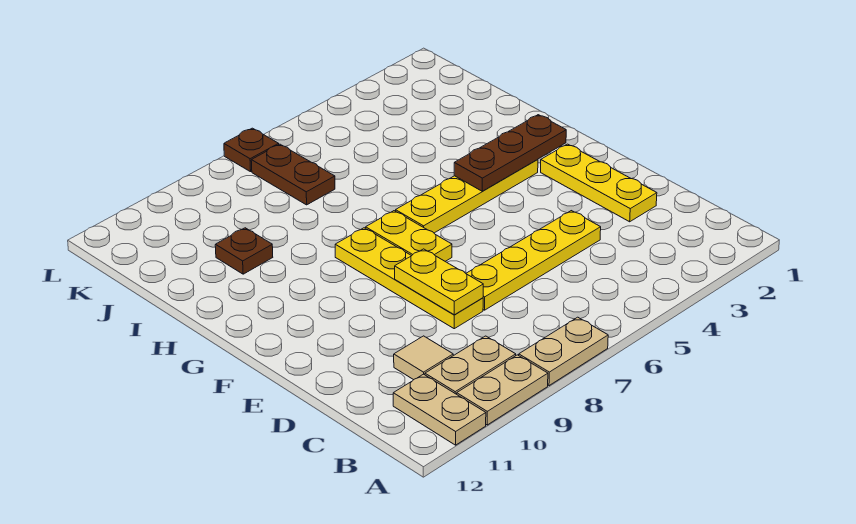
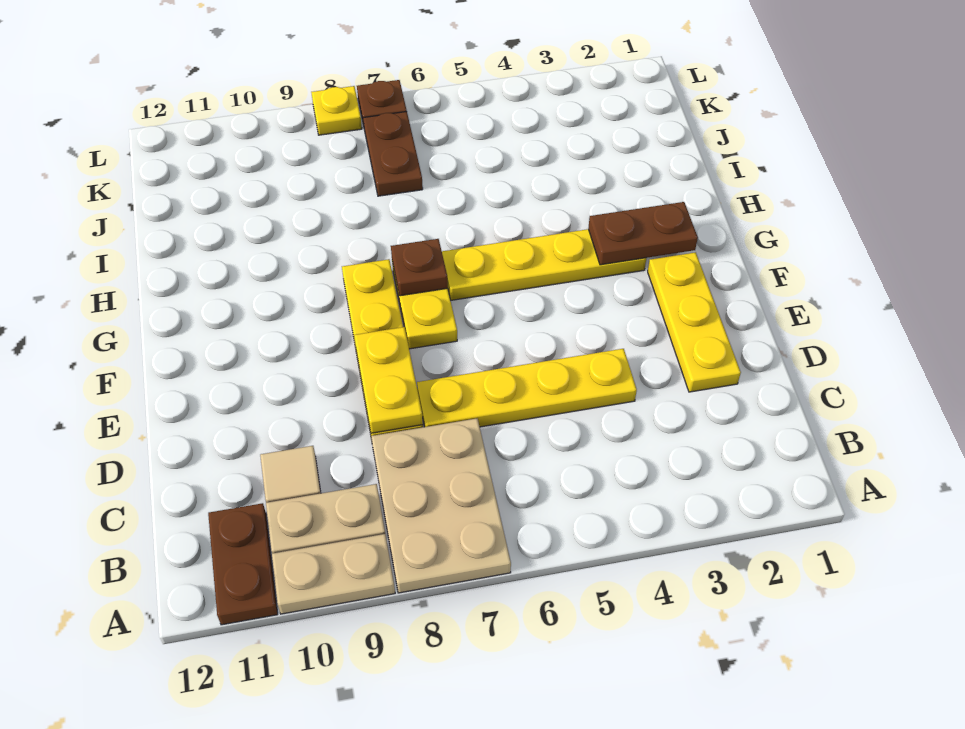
tan plate A7:A8 level 1 -> tan plate A7:C8 level 1
tan plate A11:B11 level 1 -> brown plate A11:B11 level 1
brown plate G2:G4 level 2 -> brown plate G2:G3 level 2
brown plate I10 level 1 -> brown plate G7 level 2
none -> yellow plate L8 level 1

